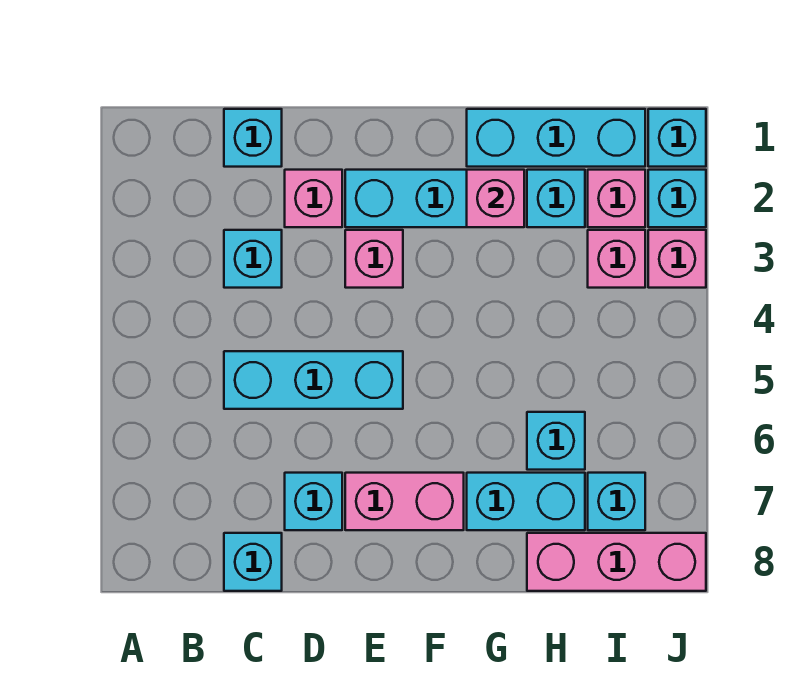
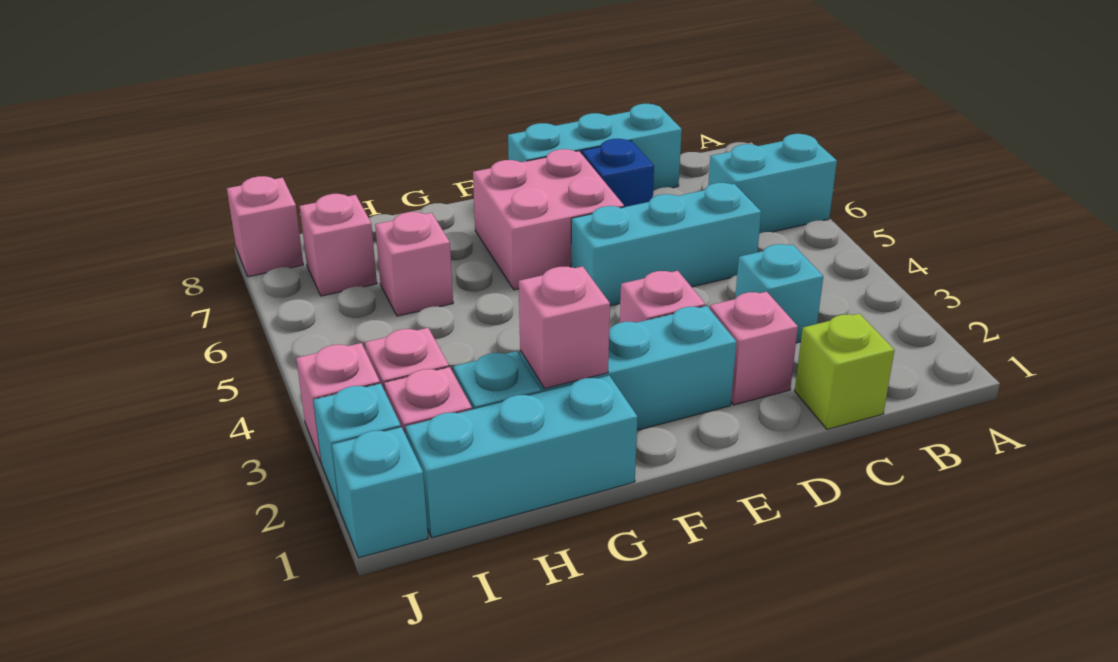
cyan brick C1 level 1 -> lime brick C1 level 1
cyan brick C8 level 1 -> cyan brick C8:E8 level 1
cyan brick D7 level 1 -> blue brick D7 level 1
pink brick E7:F7 level 1 -> pink brick E6:F7 level 1
cyan brick G7:H7 level 1 -> cyan brick A6:B6 level 1
cyan brick H6 level 1 -> pink brick H6 level 1
pink brick H8:J8 level 1 -> pink brick J8 level 1
cyan brick I7 level 1 -> pink brick I7 level 1

